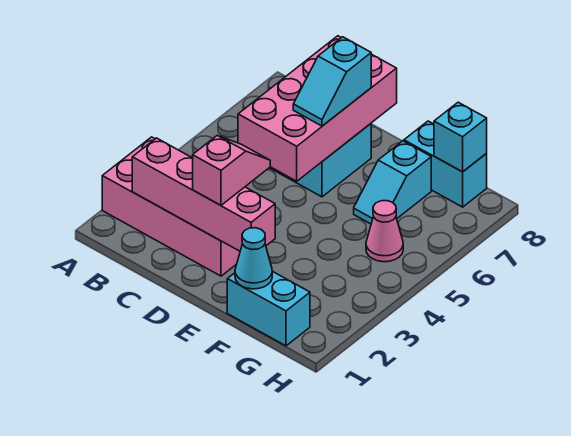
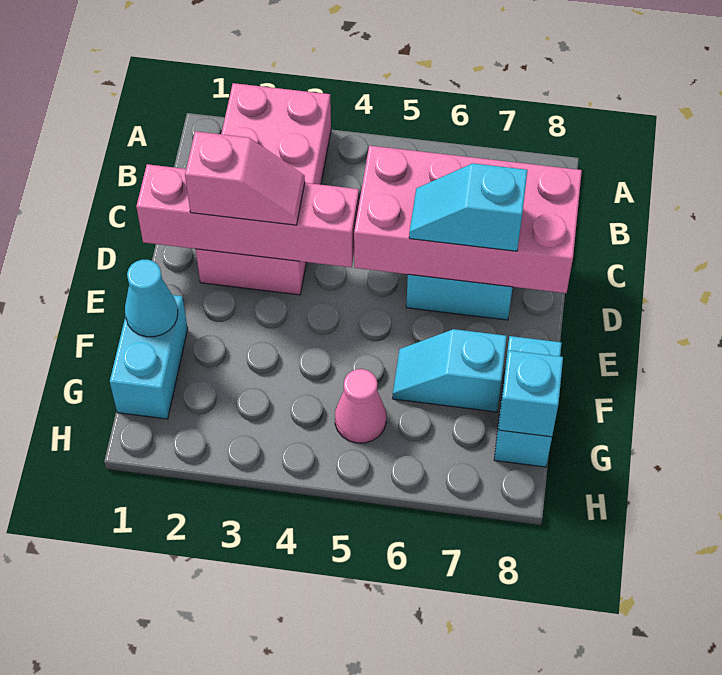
pink brick B2:E2 level 2 -> pink brick D1:D4 level 2

